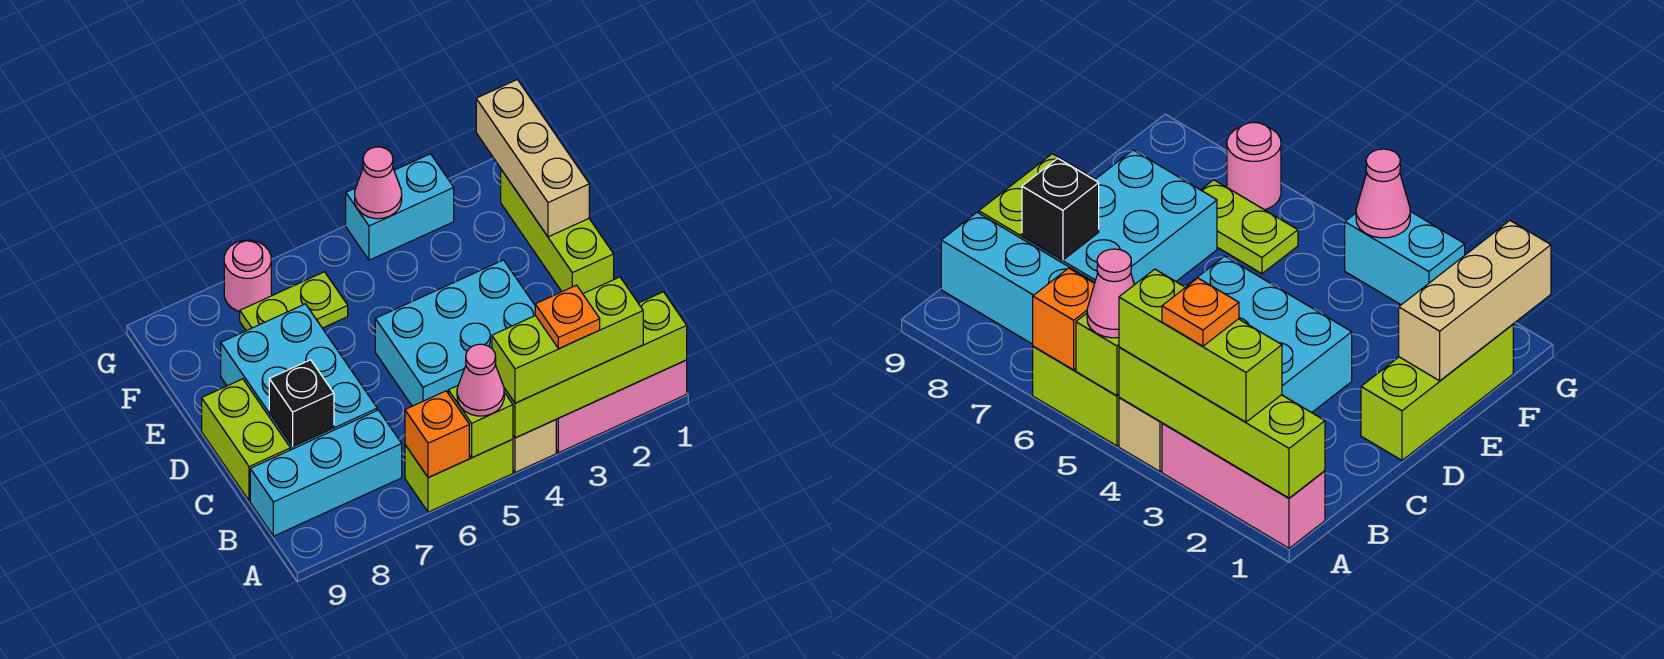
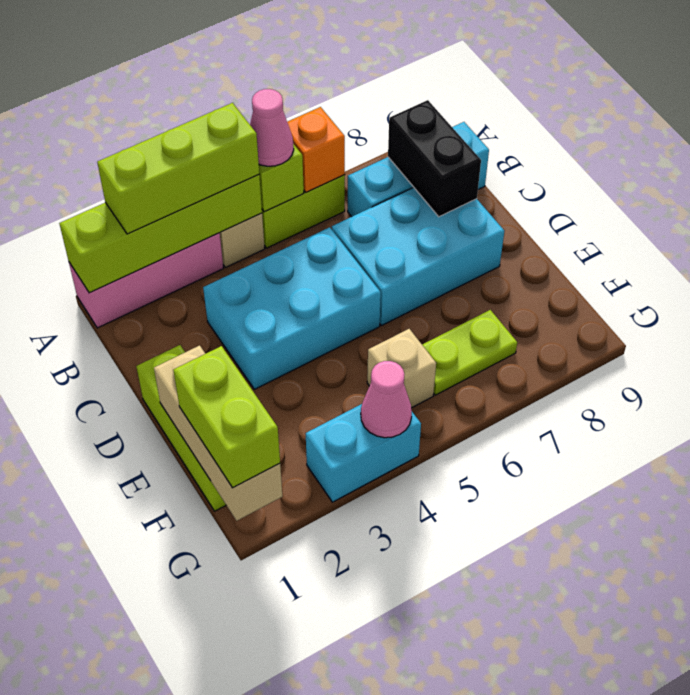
orange plate A3 level 4 -> none
cyan brick C7:E8 level 1 -> cyan brick C6:D8 level 1
black brick C8 level 2 -> black brick B8:C8 level 2
lime brick C9:D9 level 1 -> lime brick F1:G1 level 3
none -> tan brick F5 level 1
pink round brick G7 level 1 -> none

